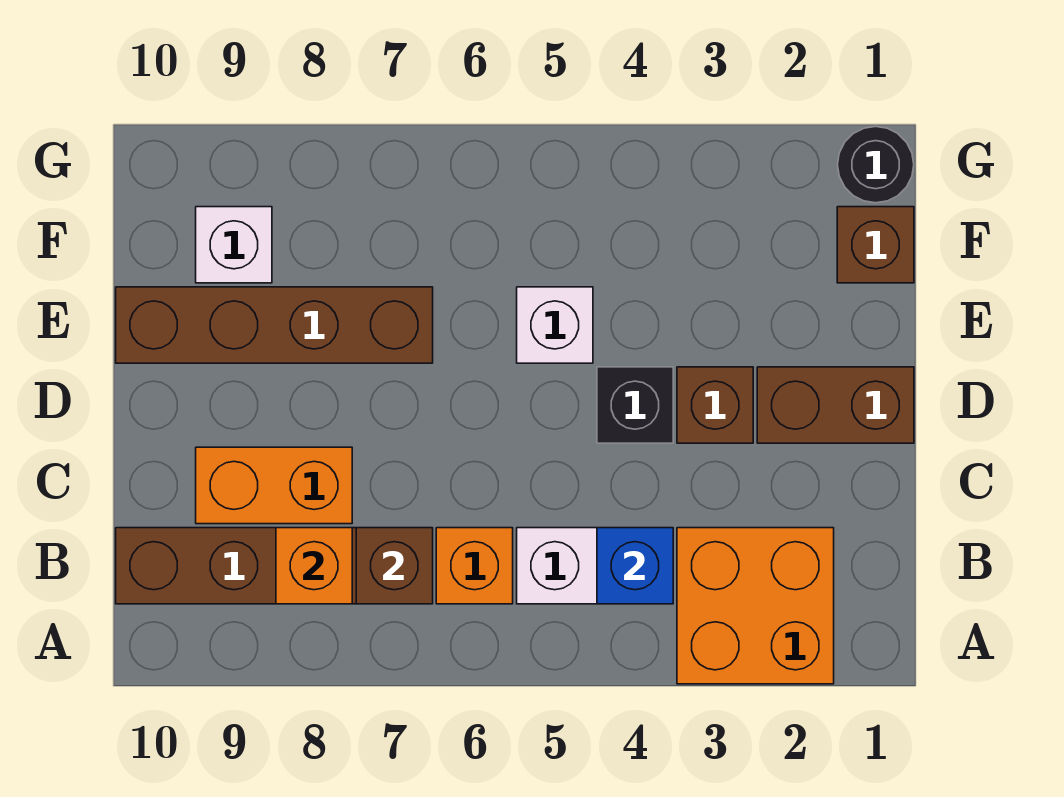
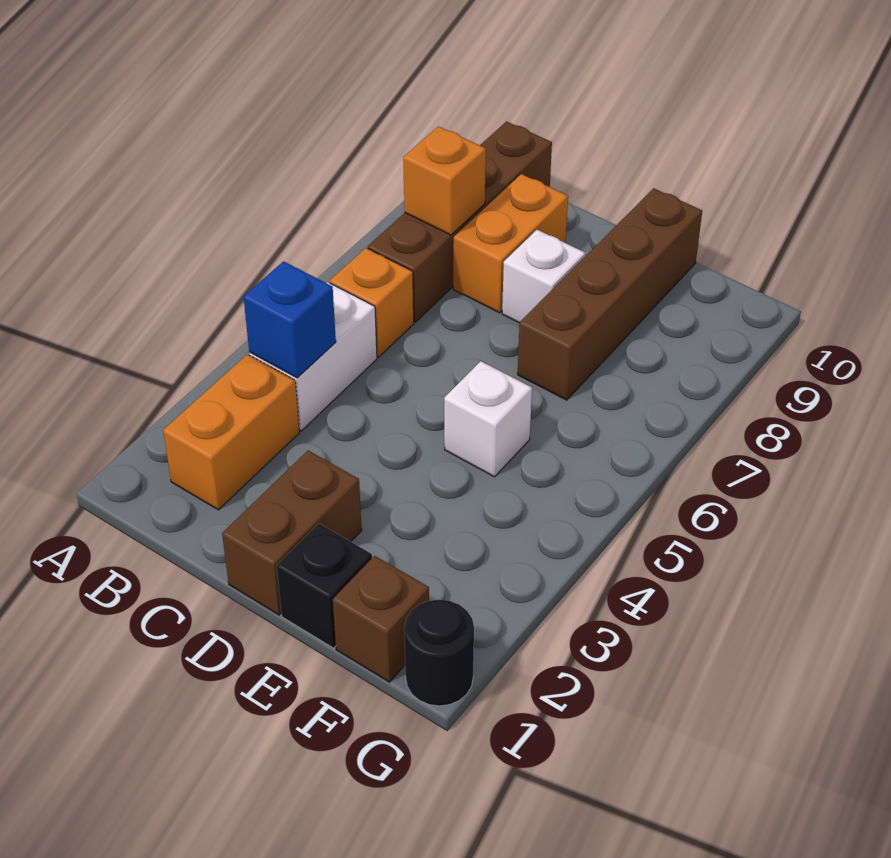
orange brick A2:B3 level 1 -> orange brick B2:B3 level 1
brown brick B7 level 2 -> none
brown brick D3 level 1 -> none
black brick D4 level 1 -> black brick E1 level 1
white brick F9 level 1 -> white brick D8 level 1

